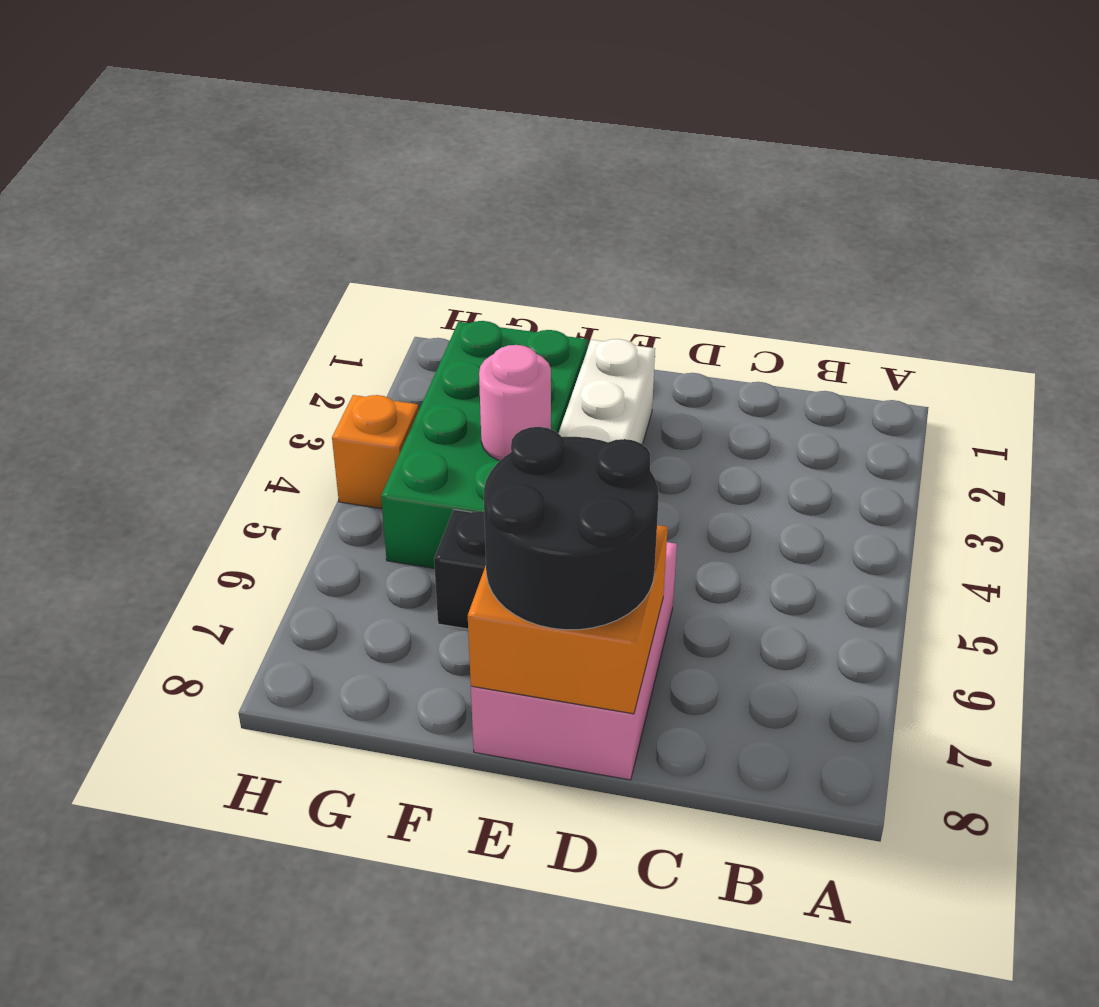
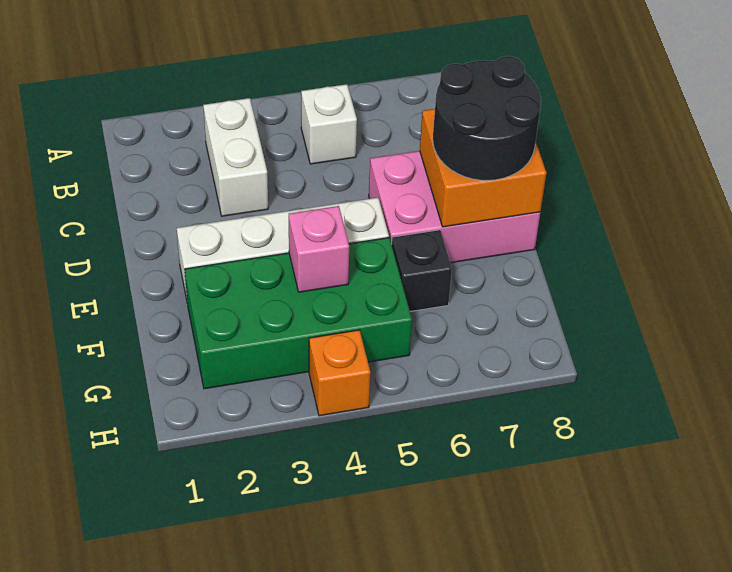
none -> white brick B3:C3 level 1
none -> white brick B5 level 1
pink round brick F4 level 2 -> pink brick F4 level 2

